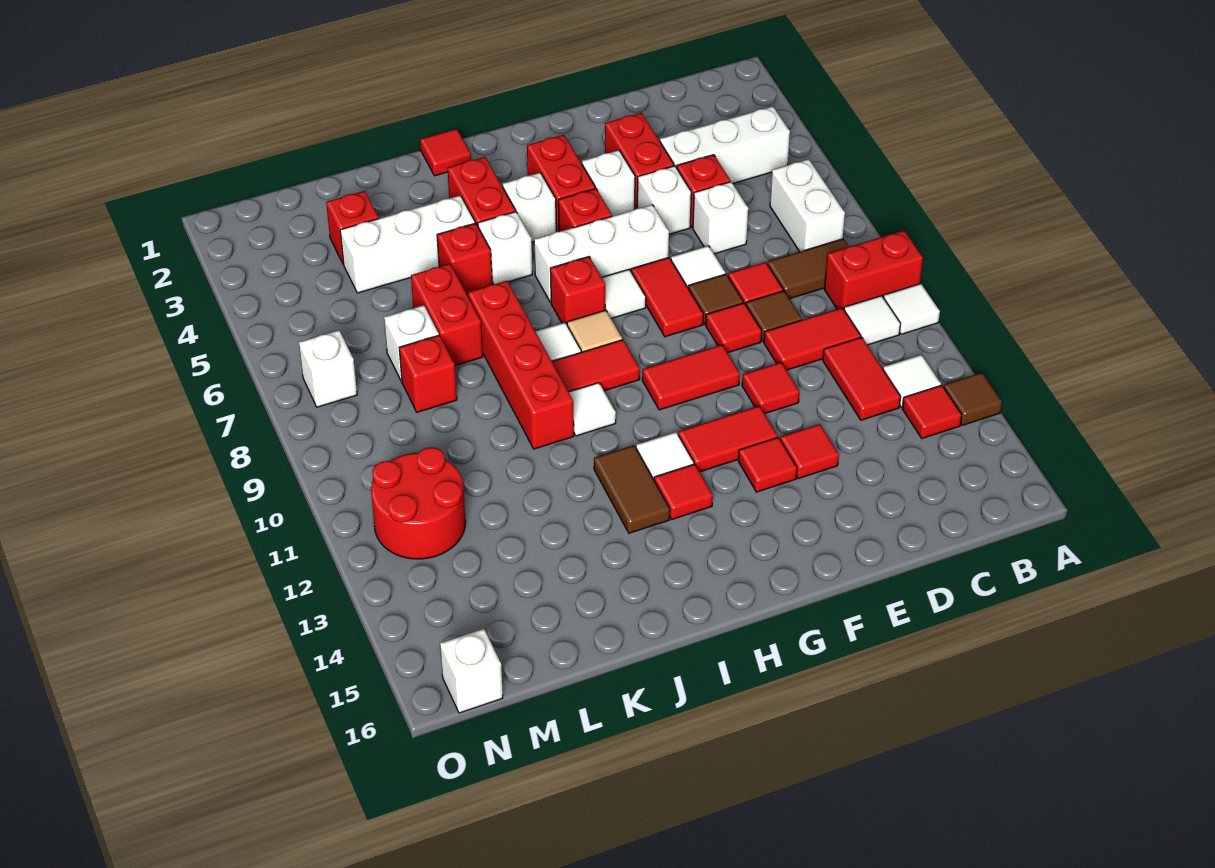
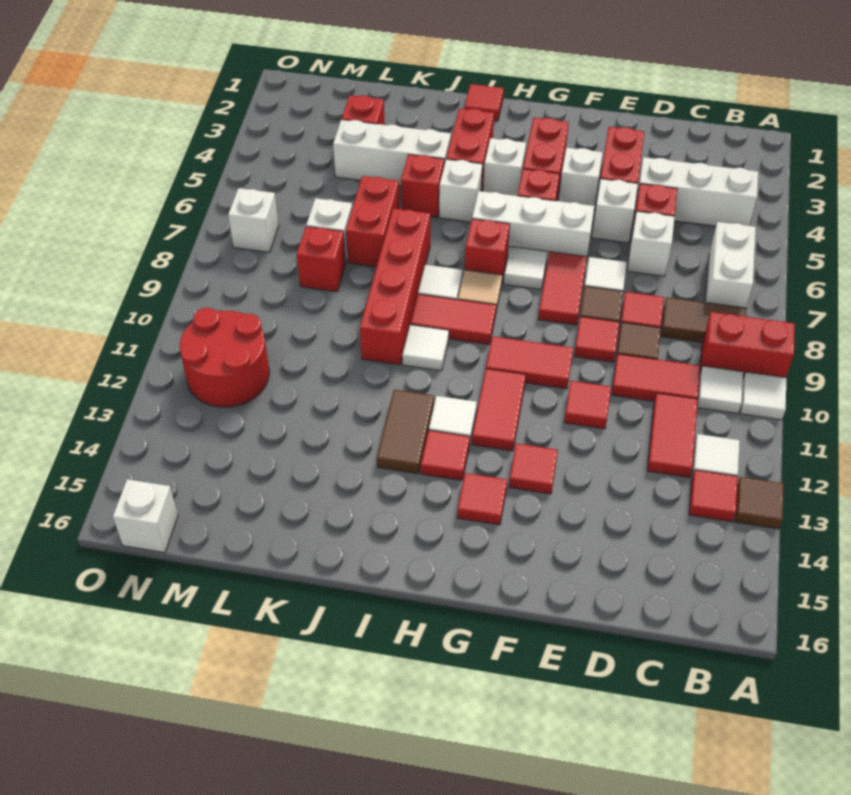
red tile E13 level 1 -> red tile G14 level 1
red tile F12:G12 level 1 -> red tile G11:G12 level 1

